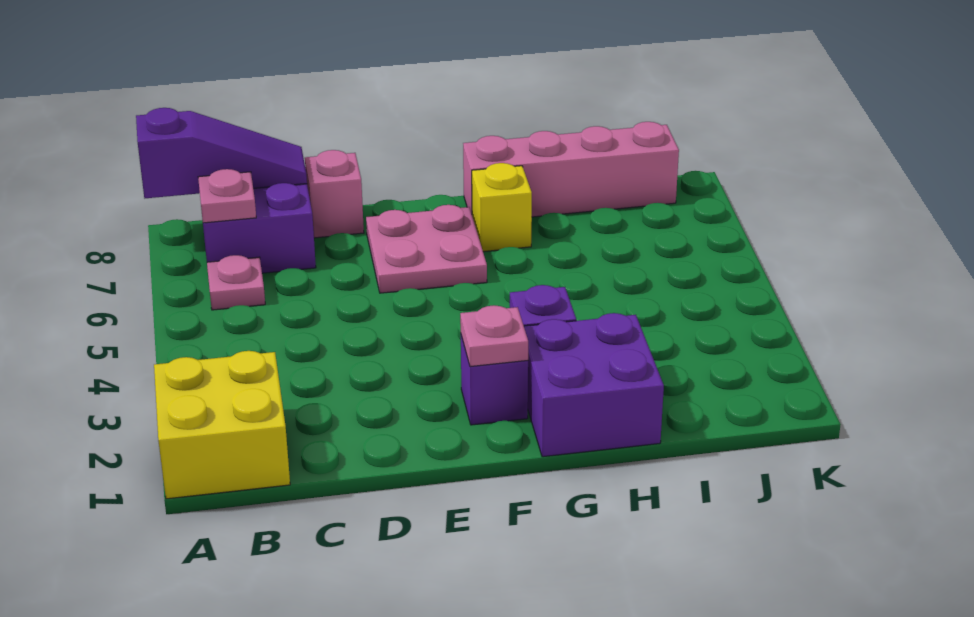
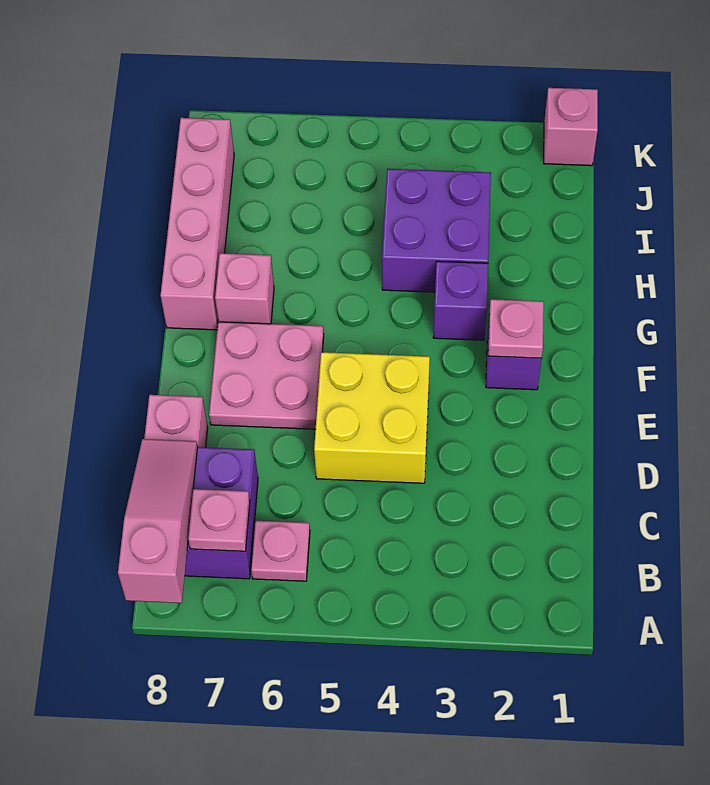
yellow brick A1:B2 level 1 -> yellow brick D4:E5 level 1
purple slope A8:C8 level 2 top A -> pink slope A8:C8 level 2 top A
purple brick G1:H2 level 1 -> purple brick H3:I4 level 1
yellow brick G7 level 1 -> pink brick G7 level 1
none -> pink brick K1 level 1

